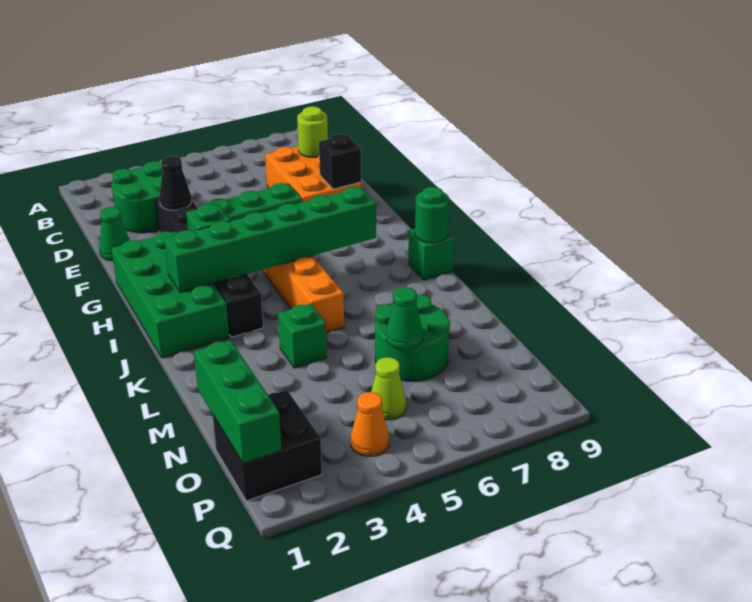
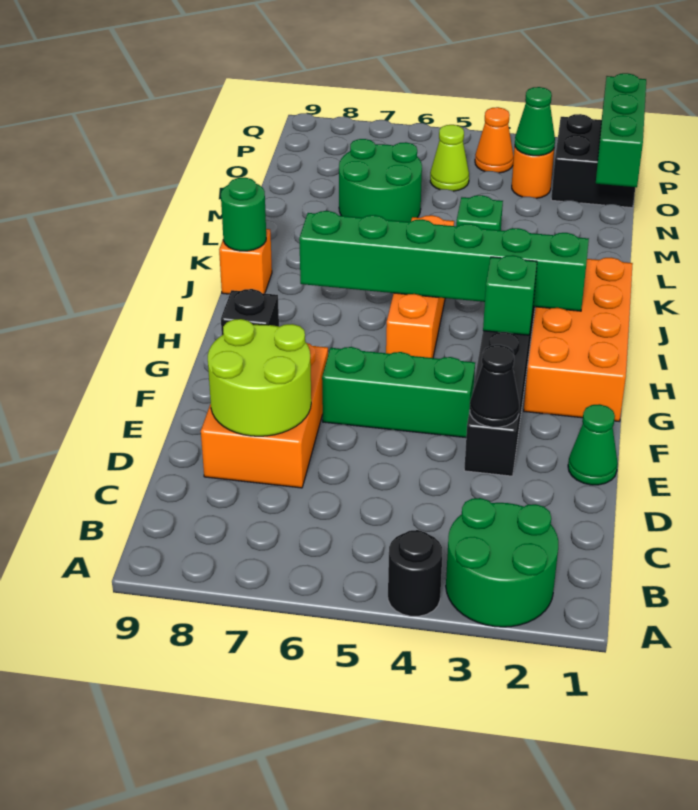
none -> black round brick A4 level 1
green round brick C2:D3 level 1 -> green round brick A2:B3 level 1
lime round brick D8 level 2 -> lime round brick D7:E8 level 2
green brick G1:J2 level 1 -> orange brick G1:J2 level 1
green brick J9 level 1 -> orange brick J9 level 1
green cone N6 level 2 -> green cone O3 level 2
none -> orange round brick O3 level 1

